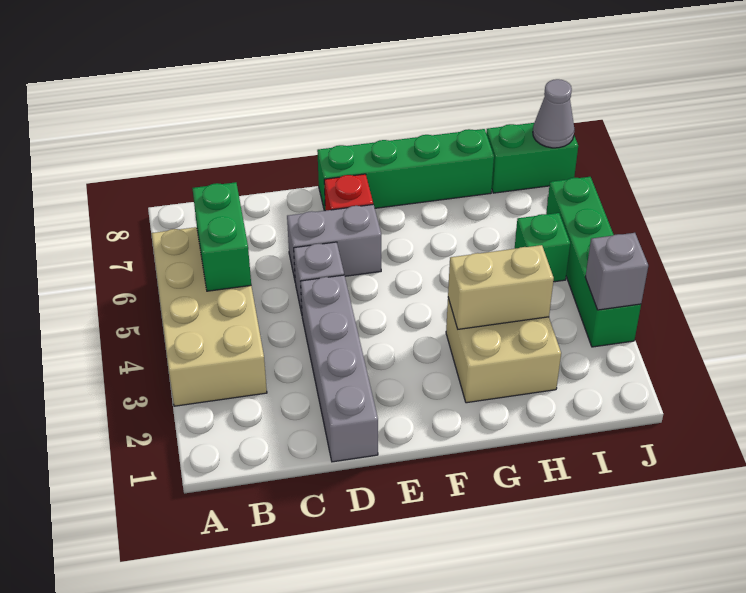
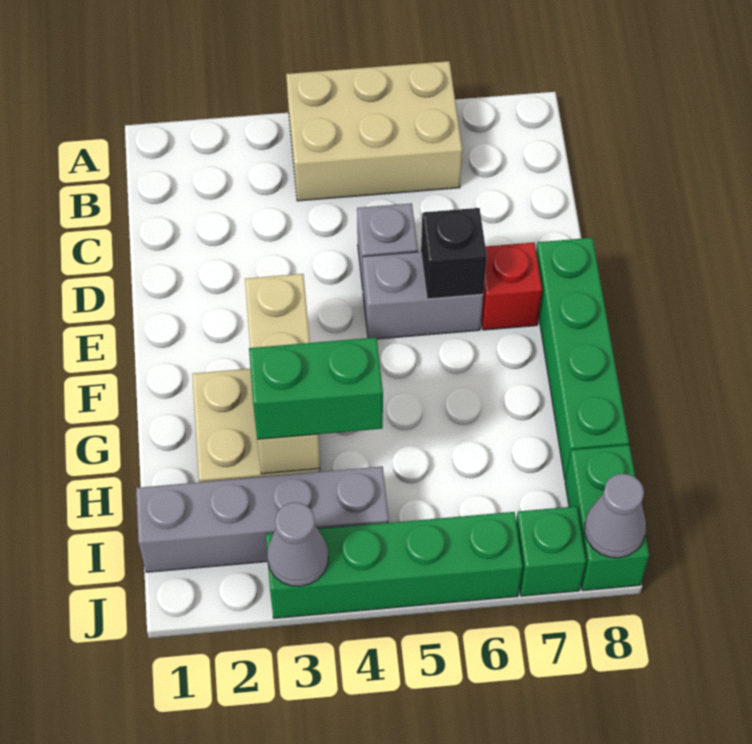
tan brick A3:B6 level 1 -> tan brick A4:B6 level 1
green brick B5:B6 level 2 -> green brick H3:H4 level 3
grey brick D1:D4 level 1 -> grey brick I1:I4 level 1
grey brick D6:E6 level 1 -> grey brick E5:E6 level 1
none -> black brick E6 level 2
tan brick G3:H3 level 2 -> tan brick F3:H3 level 2
green brick I5 level 1 -> green brick J7 level 1
grey brick J3 level 2 -> grey cone J3 level 2

